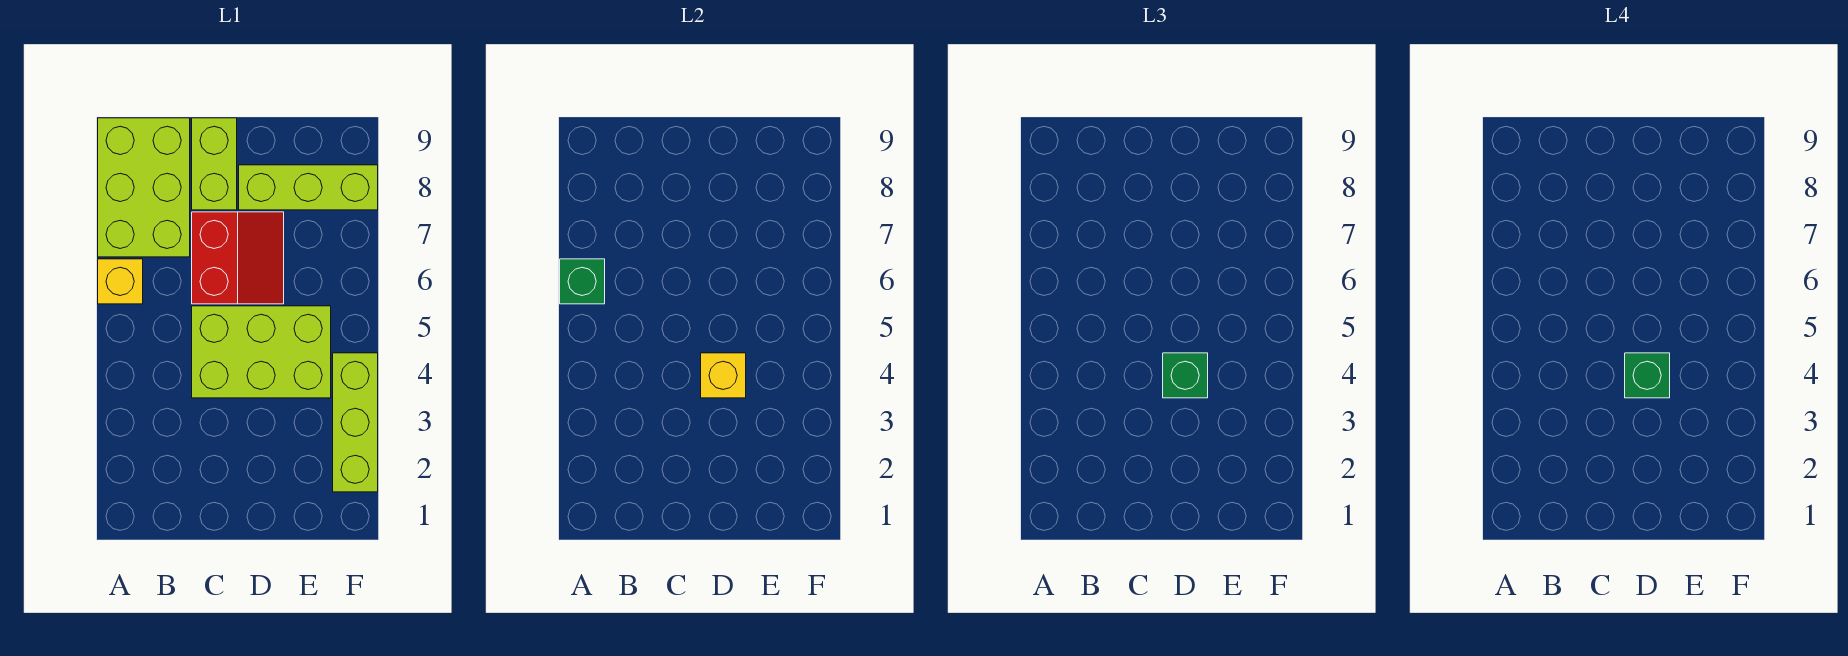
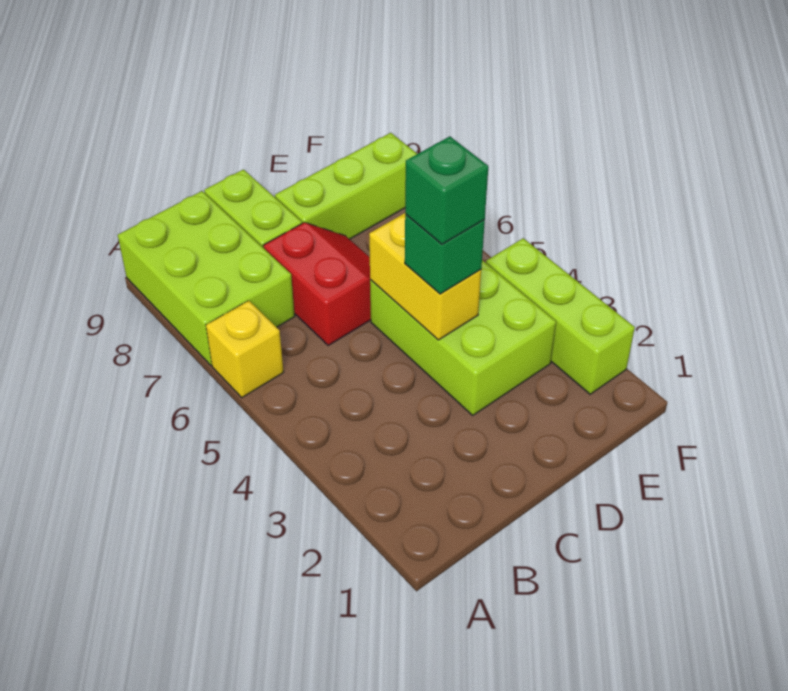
green brick A6 level 2 -> none
lime brick C4:E5 level 1 -> lime brick D3:E5 level 1
yellow brick D4 level 2 -> yellow brick D4:D5 level 2

